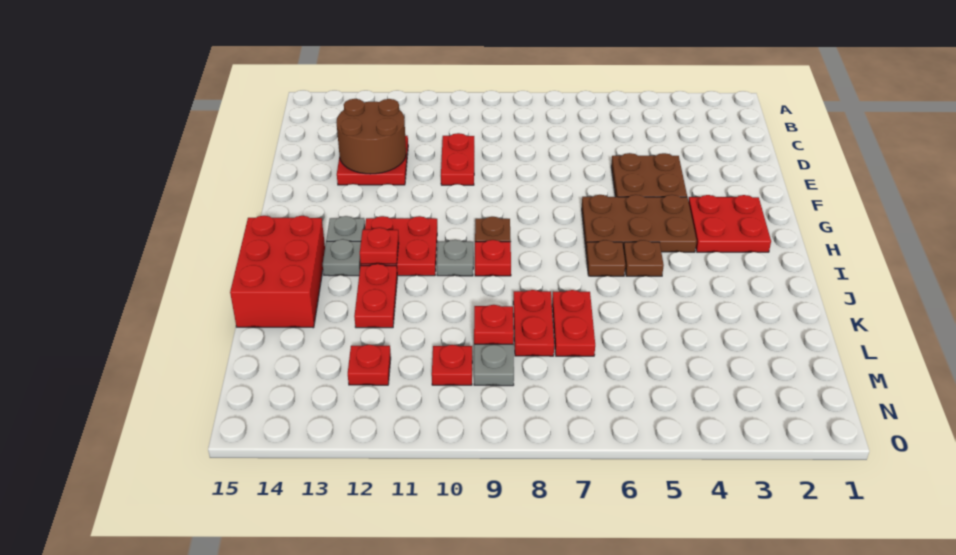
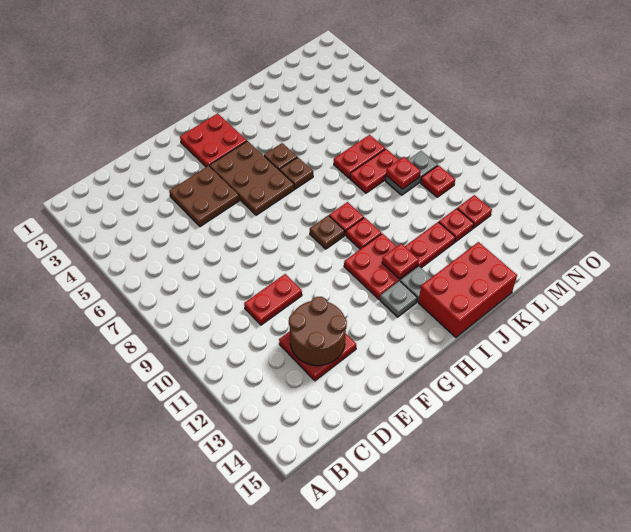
grey plate I10 level 1 -> red plate I10 level 1
none -> red plate L12 level 1

